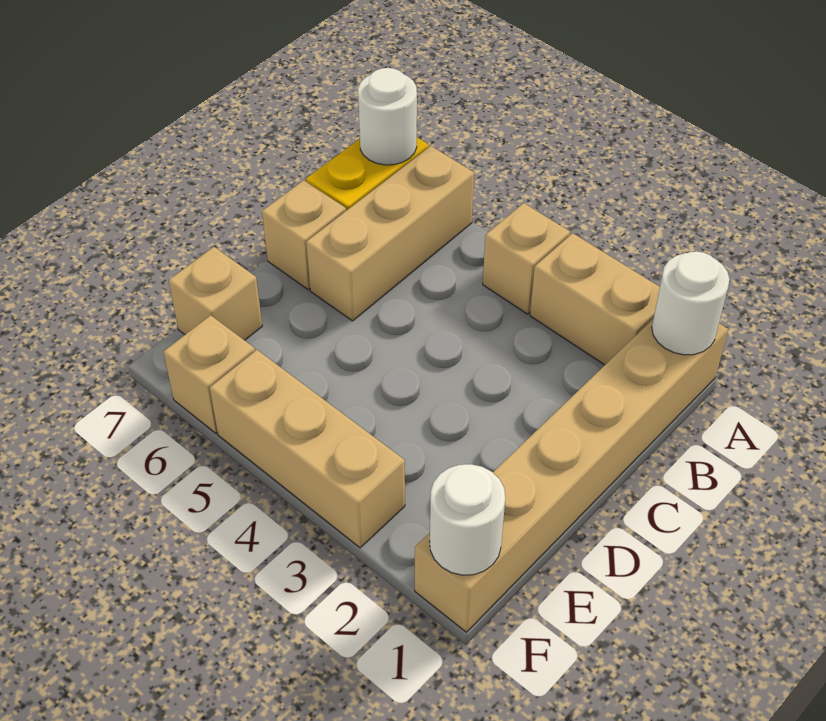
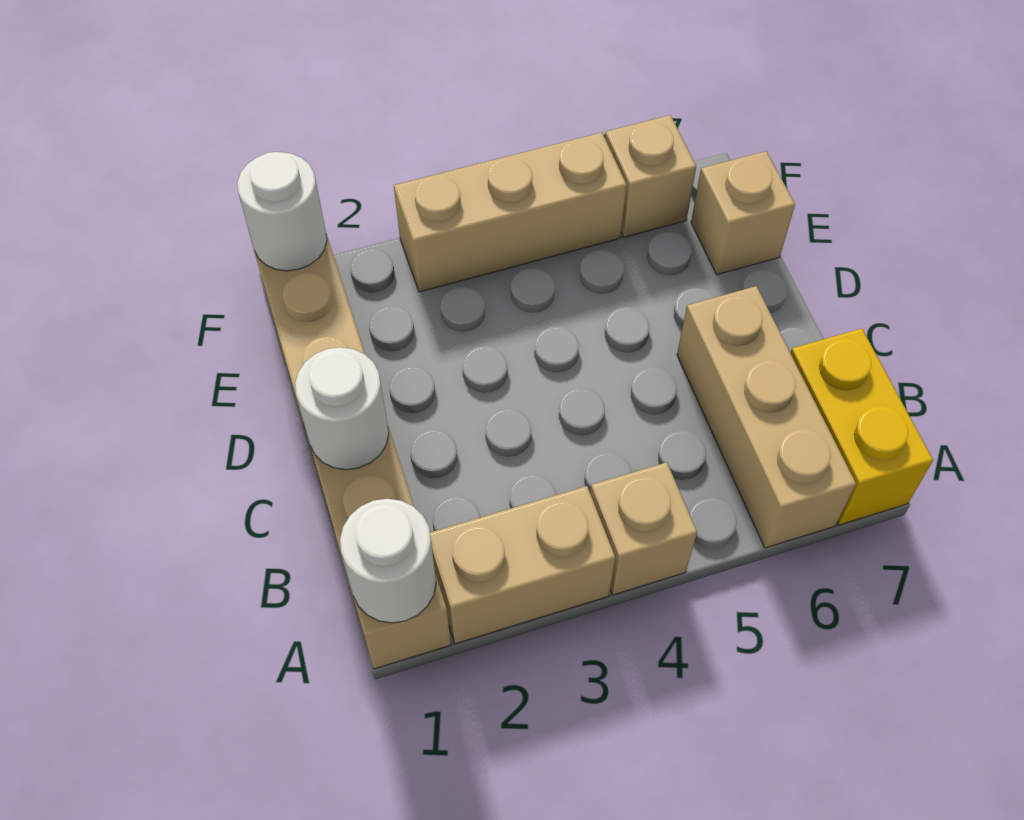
white round brick A7 level 2 -> white round brick C1 level 2
tan brick C7 level 1 -> none

